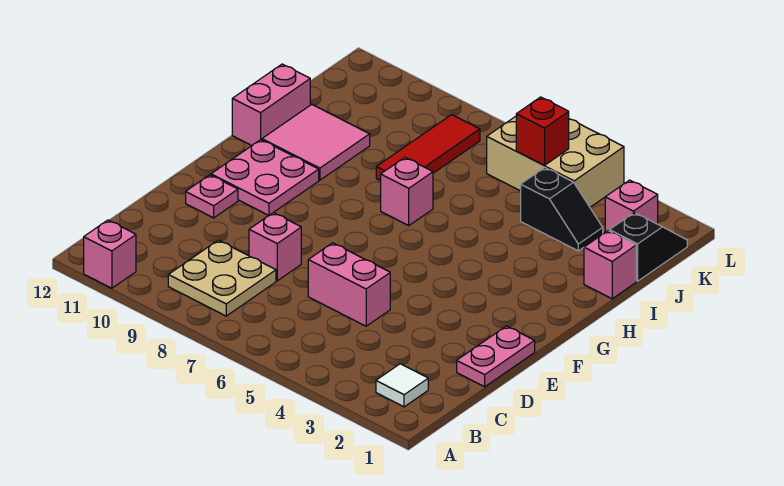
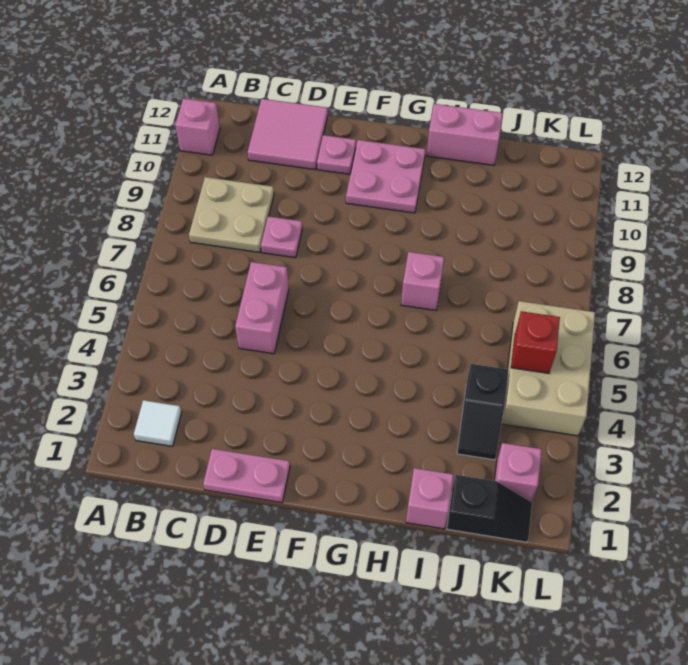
pink brick D8 level 1 -> pink plate D8 level 1
pink tile H10:I11 level 1 -> pink tile C11:D12 level 1
red tile I8:K8 level 1 -> none

